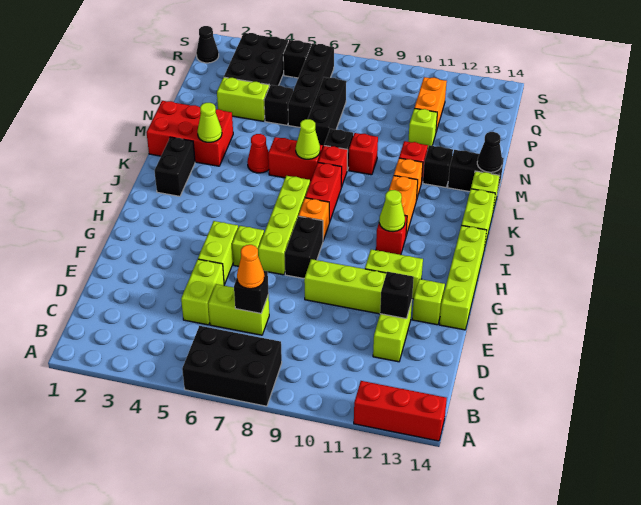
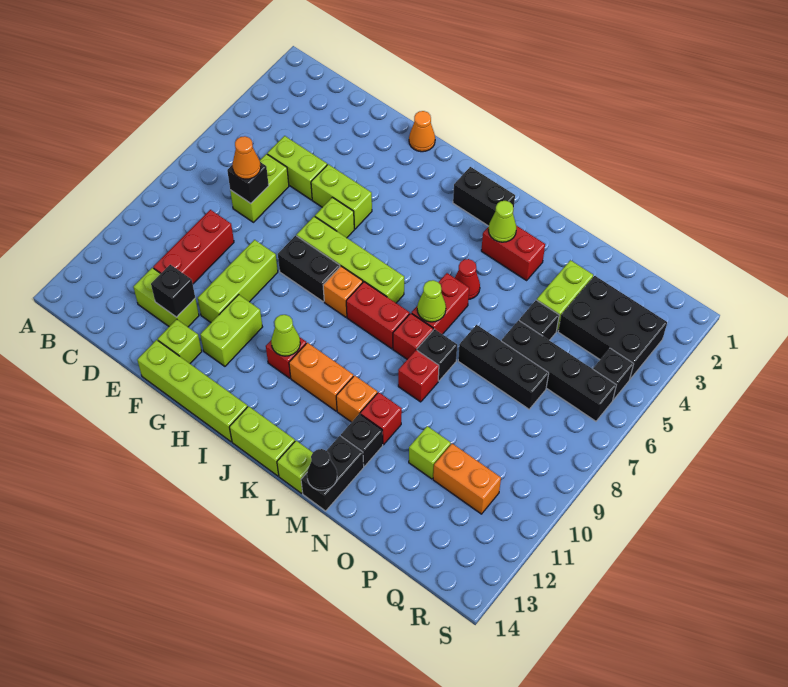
black brick A6:B8 level 1 -> none
red brick A12:A14 level 1 -> red brick D9:D11 level 1
none -> orange cone G1 level 1
red brick L1:M3 level 1 -> red brick L3:M3 level 1
black cone R1 level 1 -> none

